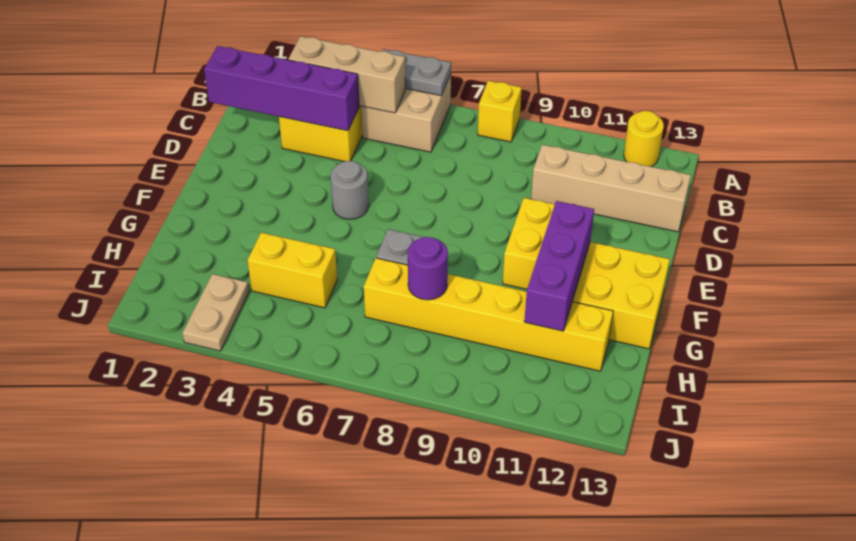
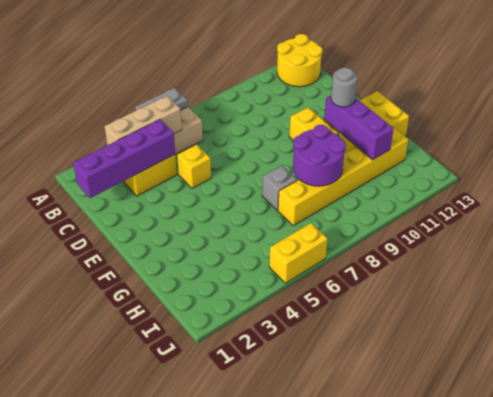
yellow brick A8 level 1 -> yellow brick D5 level 1
yellow round brick A12 level 1 -> yellow round brick A12:B13 level 1
tan brick C10:C13 level 1 -> none
grey round brick E5 level 1 -> grey round brick F11 level 3
yellow brick H4:H5 level 1 -> yellow brick J5:J6 level 1
purple round brick H8 level 2 -> purple round brick G8:H9 level 2
tan plate I3:J3 level 1 -> none

